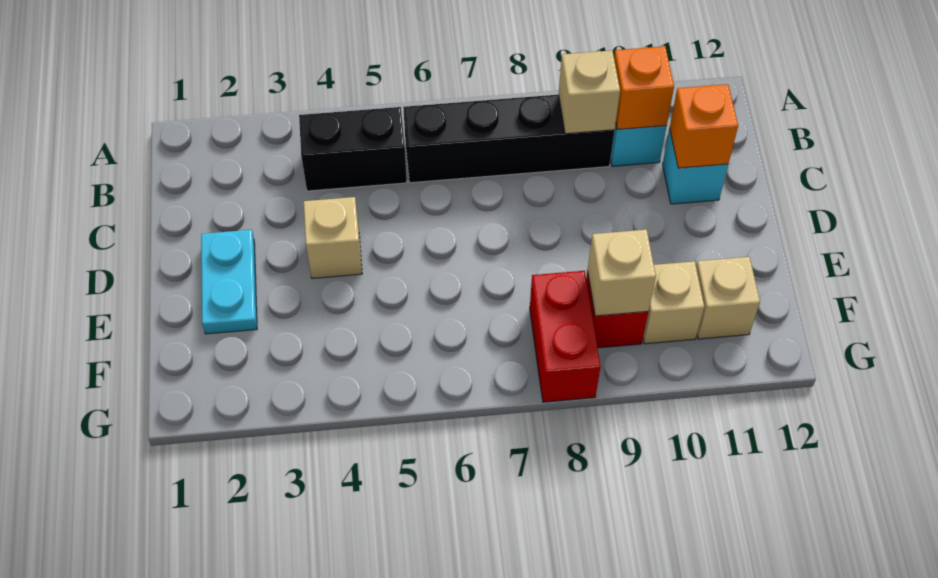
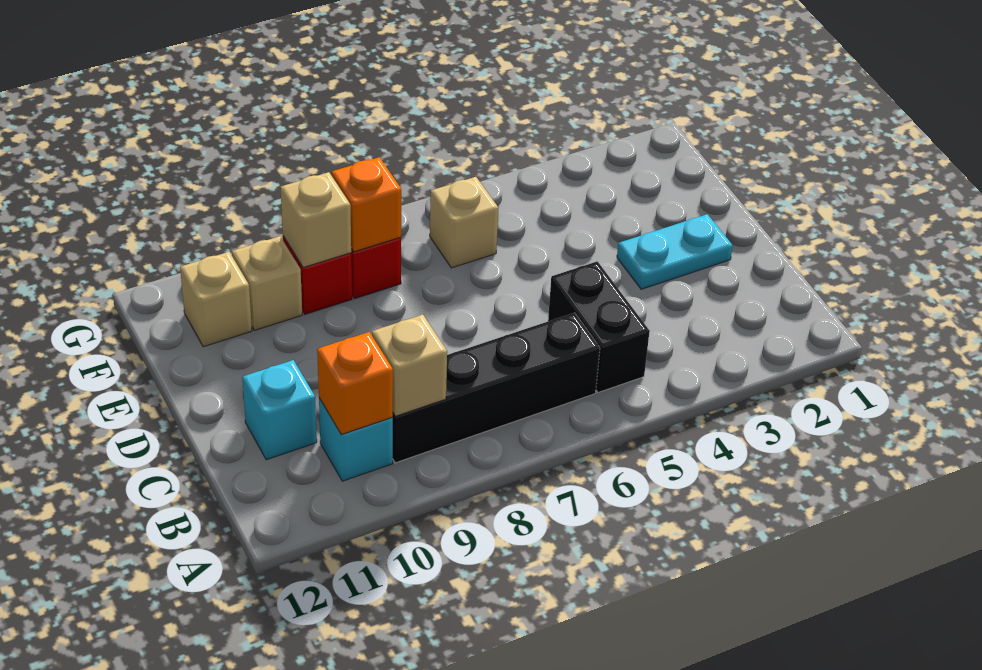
black brick B4:B5 level 1 -> black brick B5:C5 level 1
orange brick C11 level 2 -> orange brick F8 level 2
cyan plate D2:E2 level 1 -> cyan plate D2:D3 level 1
tan brick D4 level 1 -> tan brick F6 level 1

